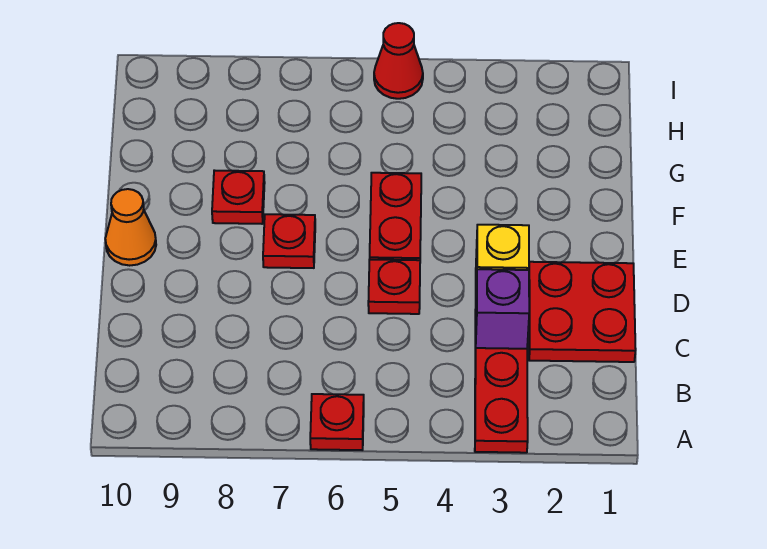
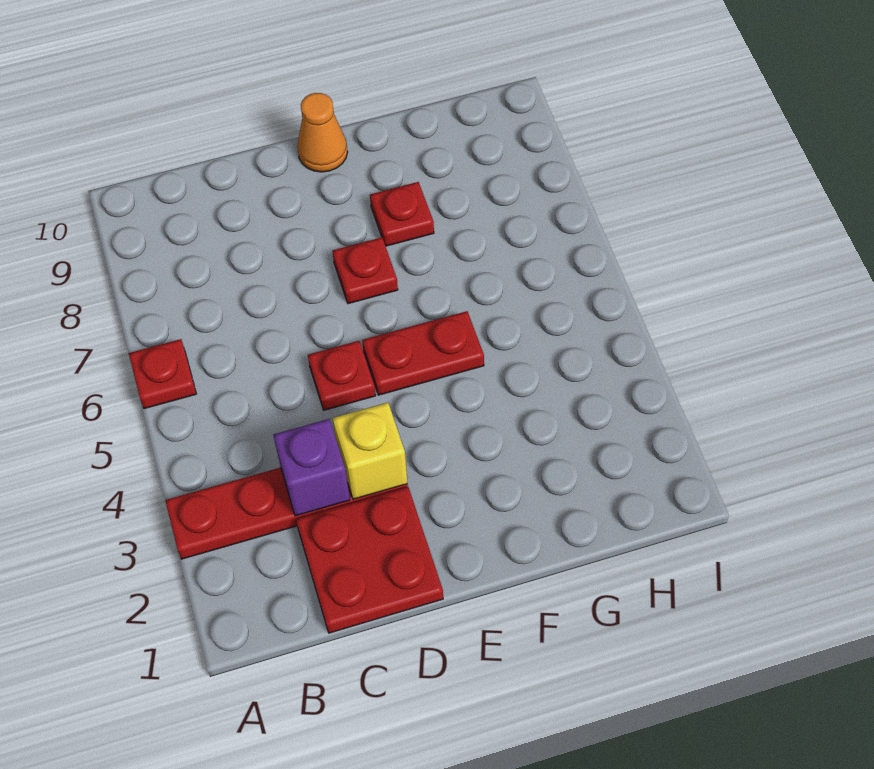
red cone I5 level 1 -> none

